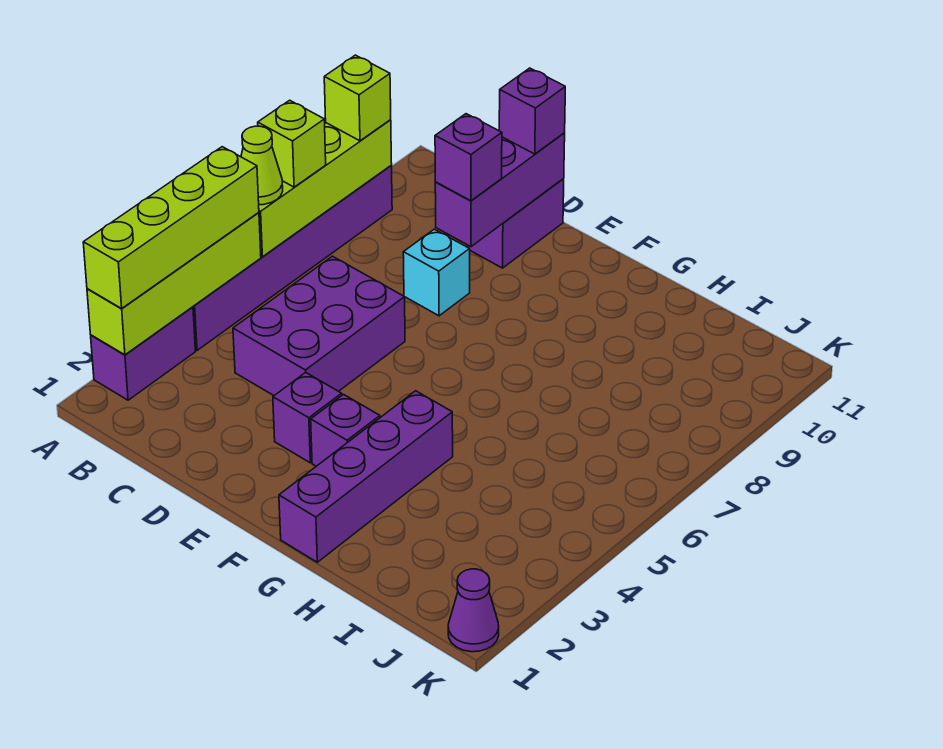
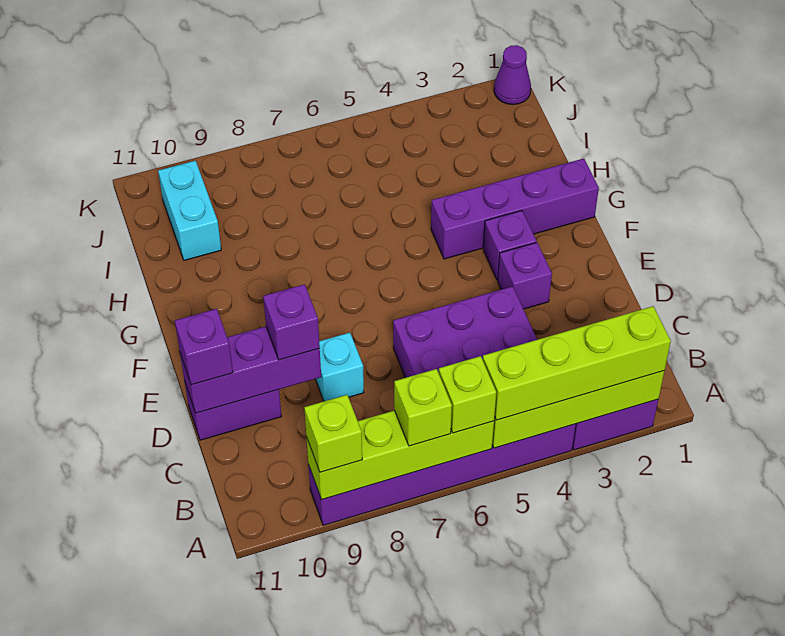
lime cone A6 level 3 -> lime brick A6 level 3
none -> cyan brick I10:J10 level 1

